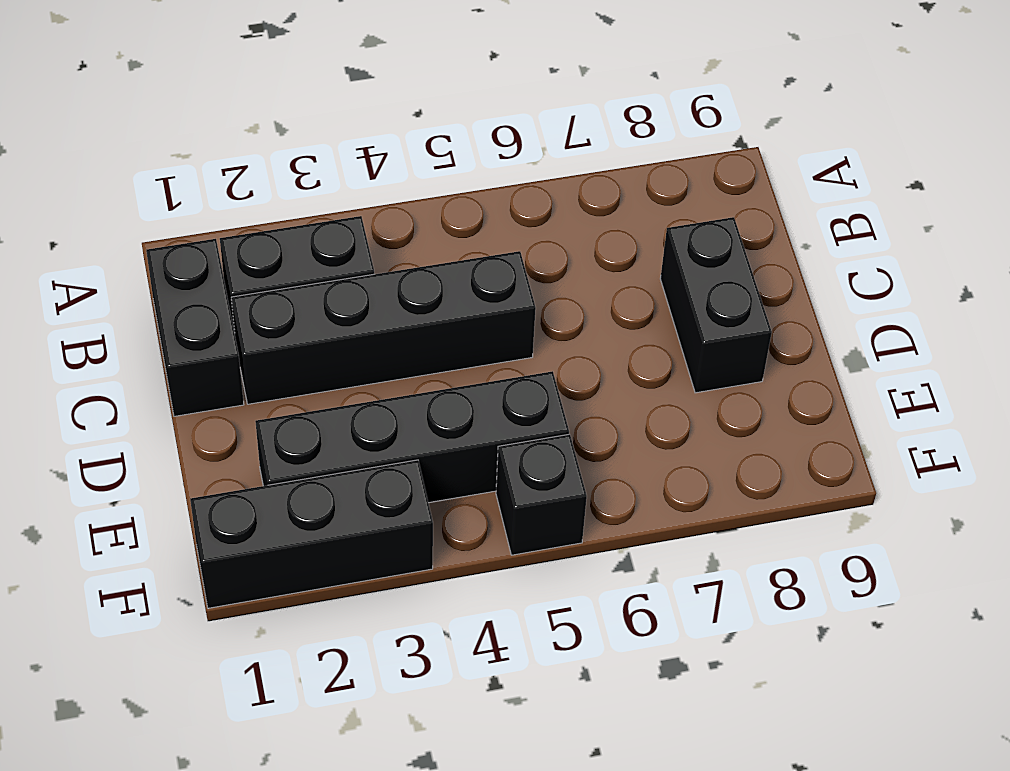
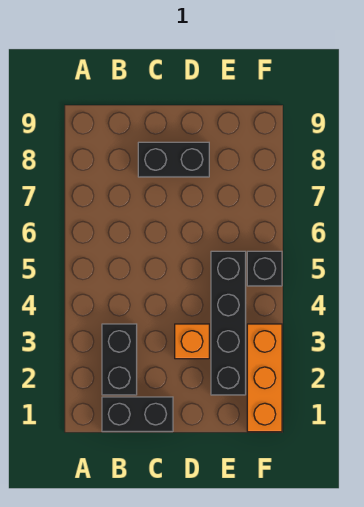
black brick C2:C5 level 1 -> none
none -> orange brick D3 level 1
black brick F1:F3 level 1 -> orange brick F1:F3 level 1

